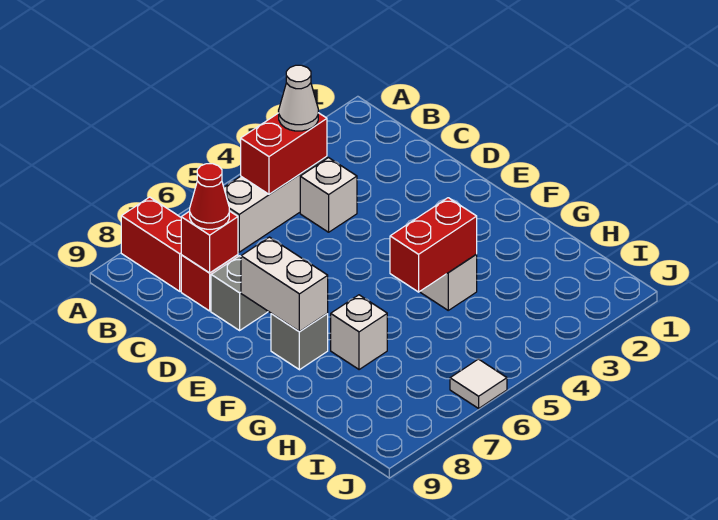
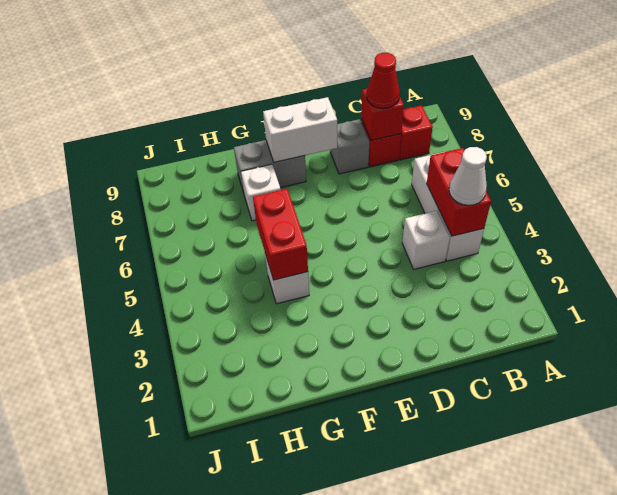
red brick A8:B8 level 1 -> red brick B8 level 1
grey brick F8 level 1 -> grey brick F8:G8 level 1
white tile J6 level 1 -> none

